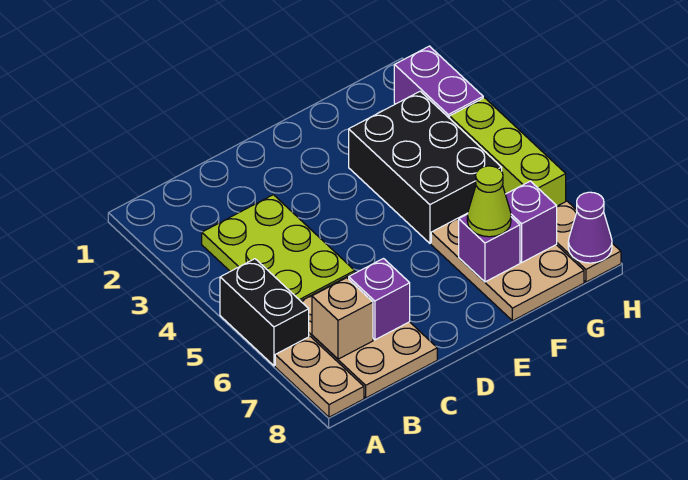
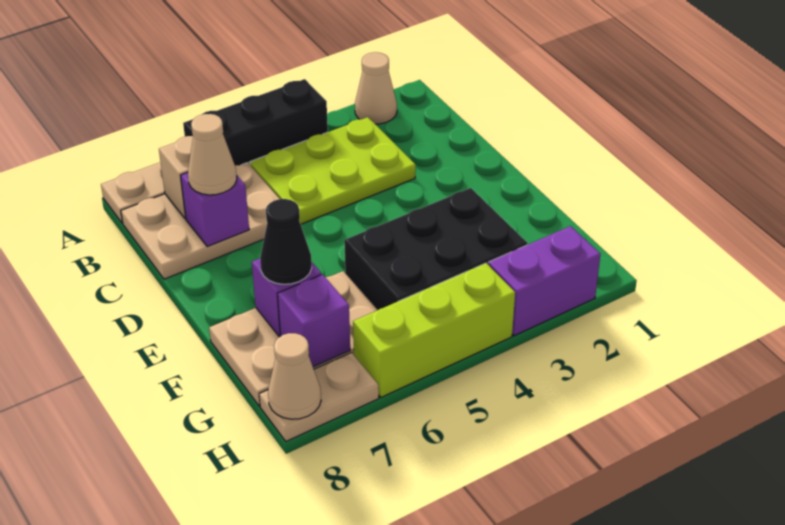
none -> tan cone A2 level 1
black brick A5:A6 level 1 -> black brick A4:A6 level 1
none -> tan cone C7 level 3
lime cone F7 level 3 -> black cone F7 level 3
purple cone H8 level 2 -> tan cone H8 level 2

